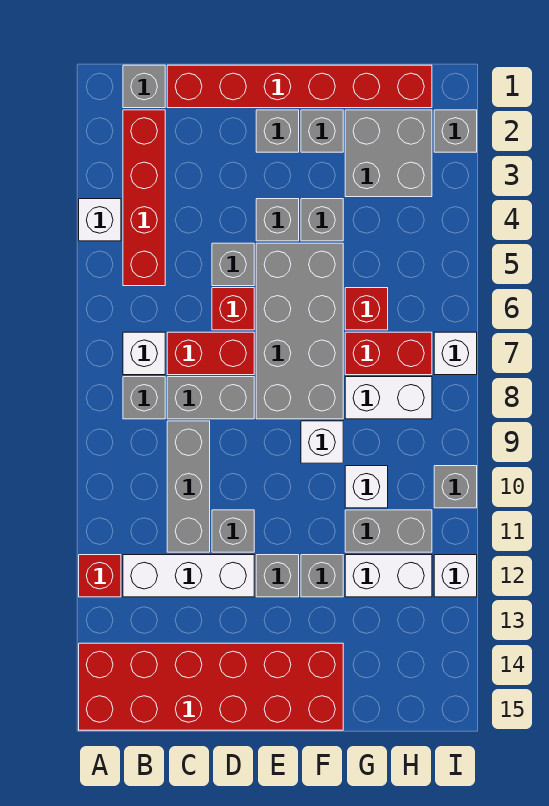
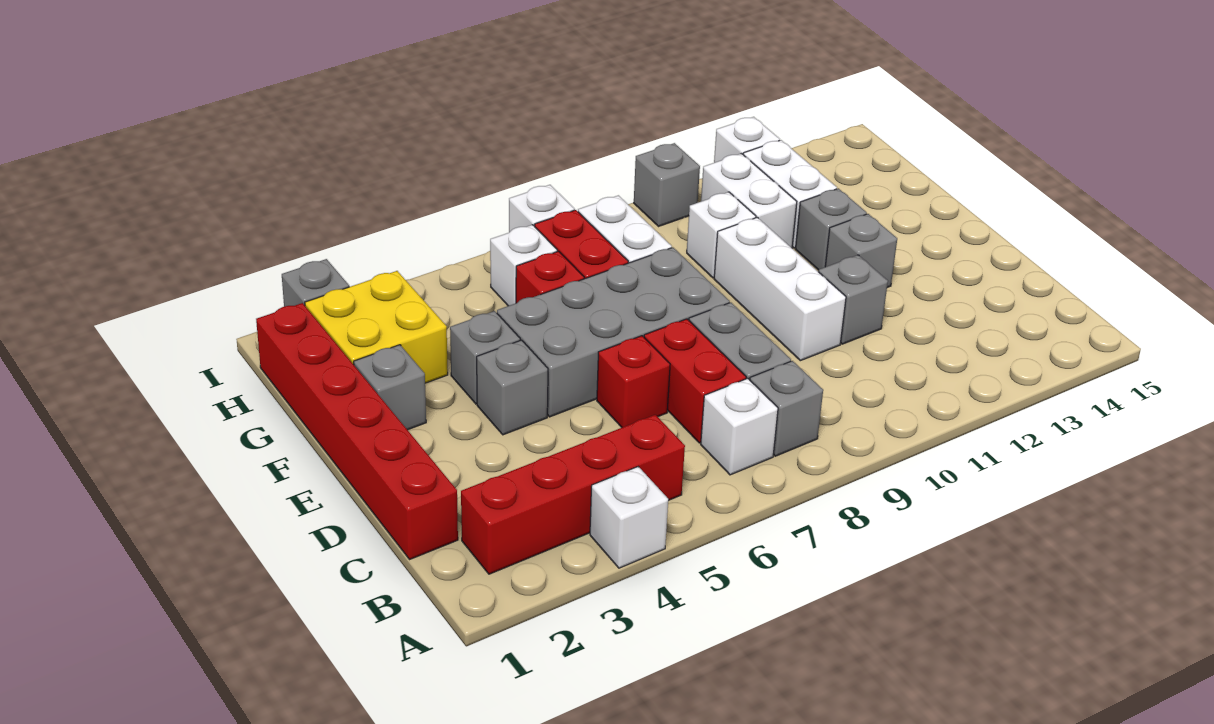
red brick A12 level 1 -> none
red brick A14:F15 level 1 -> none
grey brick B1 level 1 -> none
white brick B12:D12 level 1 -> white brick D10:F10 level 1
grey brick C9:C11 level 1 -> none
grey brick D5 level 1 -> none
grey brick E2 level 1 -> none
white brick F9 level 1 -> white brick H6 level 1
grey brick G2:H3 level 1 -> yellow brick G2:H3 level 1
grey brick G11:H11 level 1 -> white brick G11:H11 level 1

